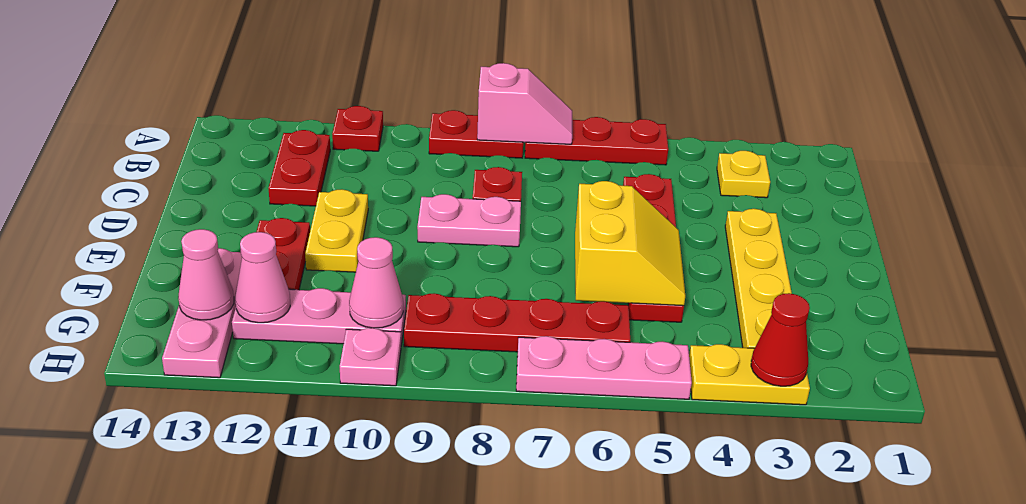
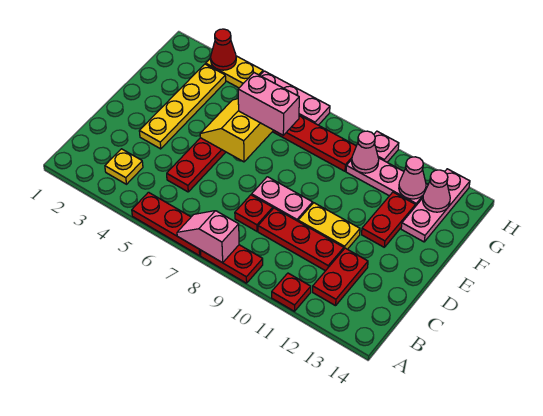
none -> red plate C9:C11 level 1
yellow plate D11:E11 level 1 -> yellow plate D10:D11 level 1
none -> pink brick F6:F7 level 3

